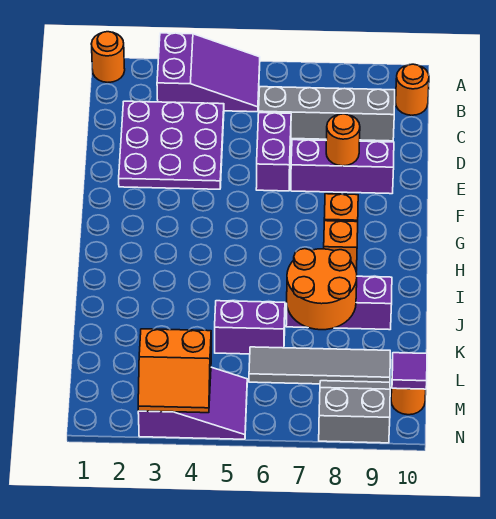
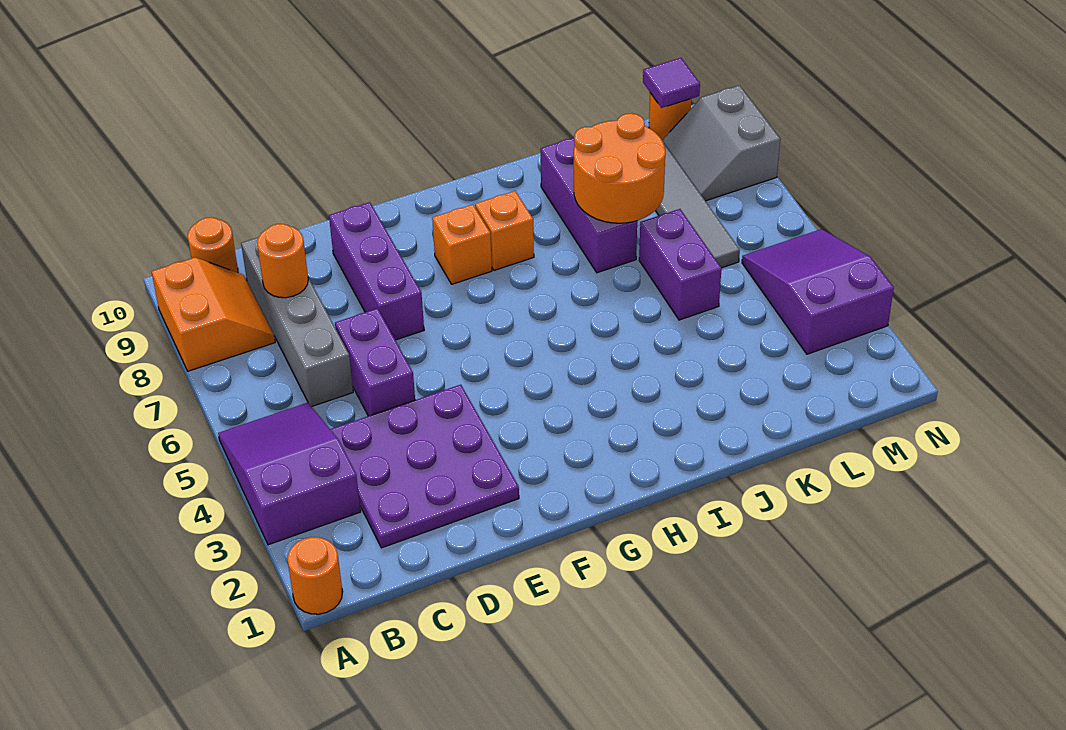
purple brick D6:E6 level 1 -> purple brick D5:D6 level 1
orange round brick E8 level 2 -> orange round brick C8 level 2
orange slope M3:N4 level 2 top M -> orange slope A8:B9 level 1 top A

